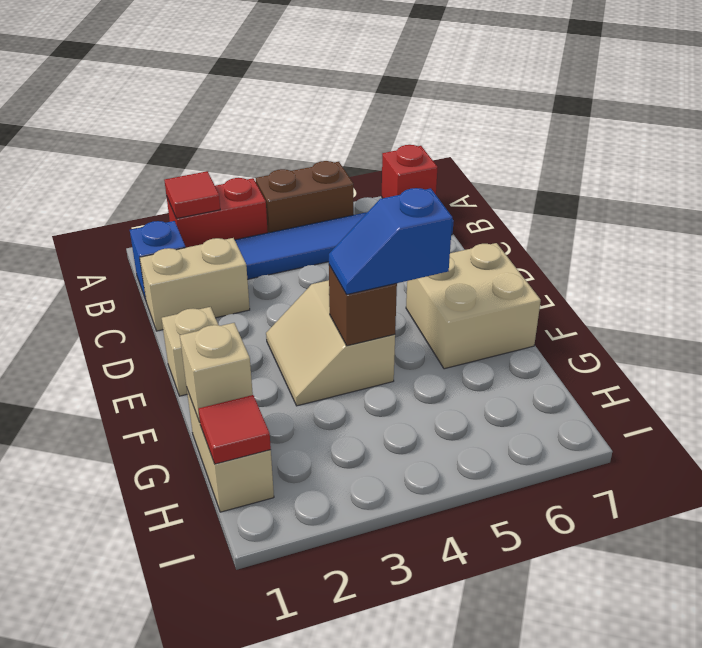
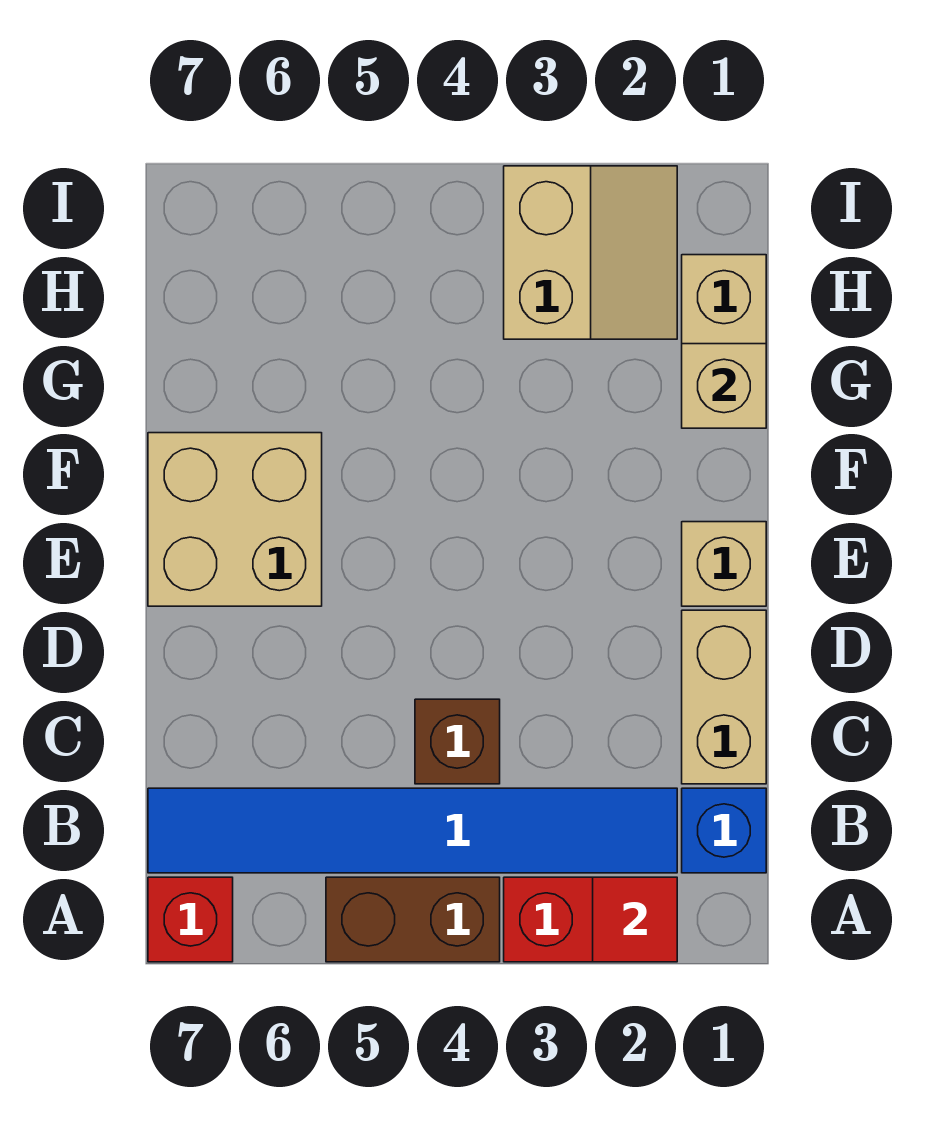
tan brick C1:C2 level 1 -> tan brick C1:D1 level 1
tan slope E3:F4 level 1 top 4 -> tan slope H2:I3 level 1 top 3
brown brick F4 level 2 -> brown brick C4 level 1
blue slope F4:F5 level 3 top 5 -> none
red tile H1 level 2 -> none

